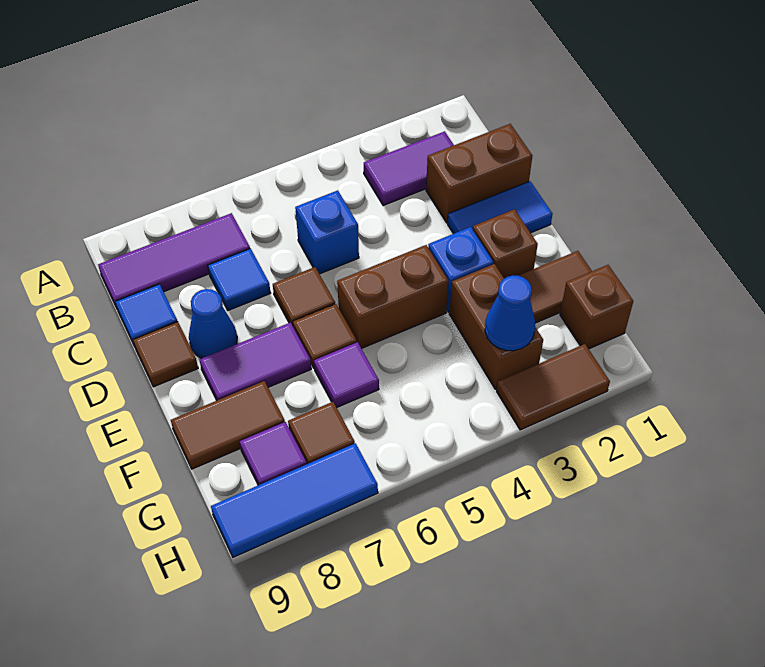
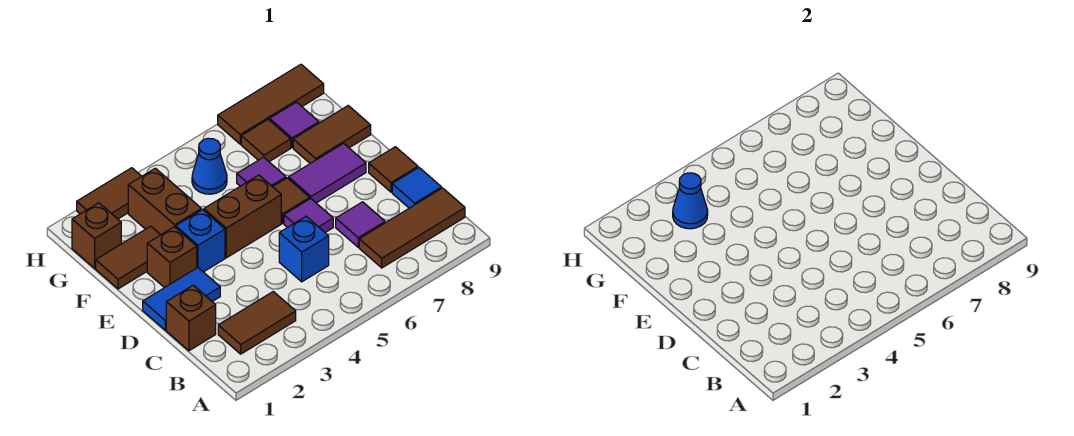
purple tile B2:B3 level 1 -> brown tile B2:B3 level 1
purple tile B7:B9 level 1 -> brown tile B7:B9 level 1
brown brick C1:C2 level 1 -> brown brick C1 level 1
blue tile C7 level 1 -> purple tile C7 level 1
brown tile D6 level 1 -> purple tile D6 level 1
blue cone D8 level 1 -> blue cone G5 level 1
blue tile H7:H9 level 1 -> brown tile H7:H9 level 1

